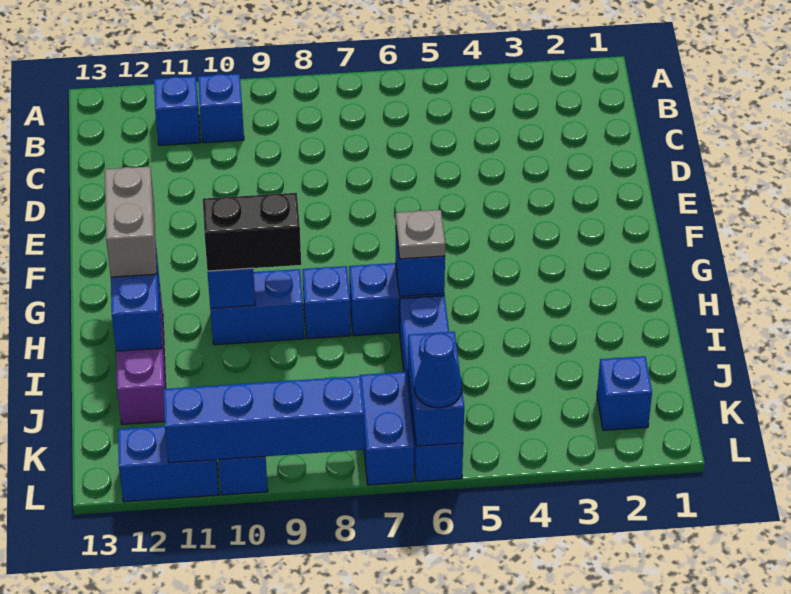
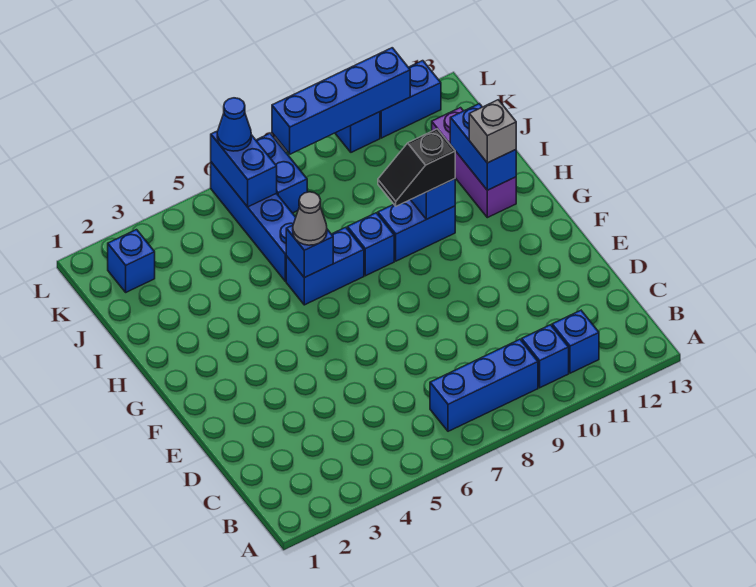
none -> blue brick B7:B9 level 1
grey brick G12:H12 level 3 -> grey brick H12 level 3
grey plate H6 level 3 -> grey cone H6 level 3
black brick H9:H10 level 3 -> black slope H9:H10 level 3 top 10

